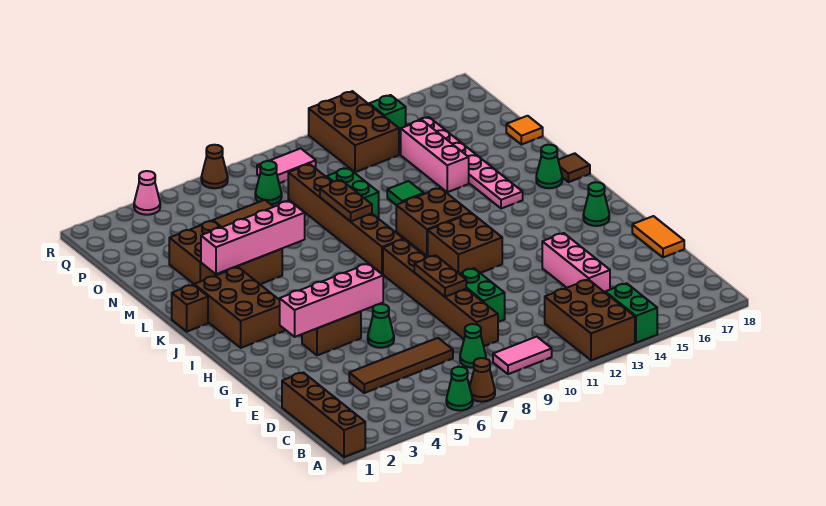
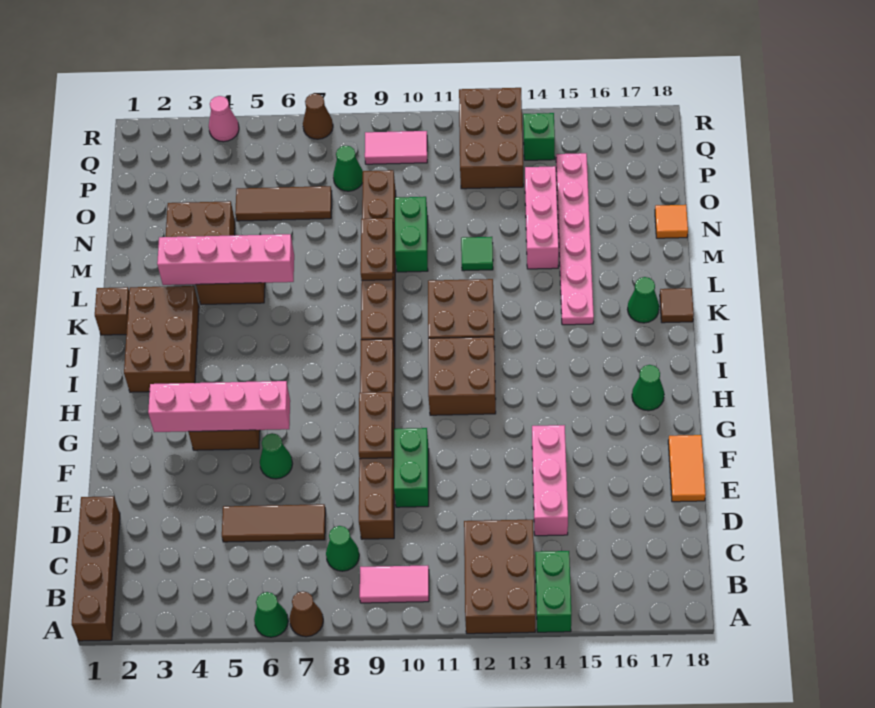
brown tile D4:D7 level 1 -> brown tile D5:D7 level 1

